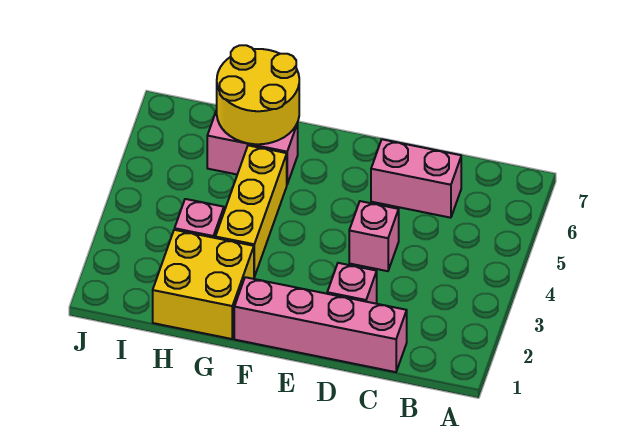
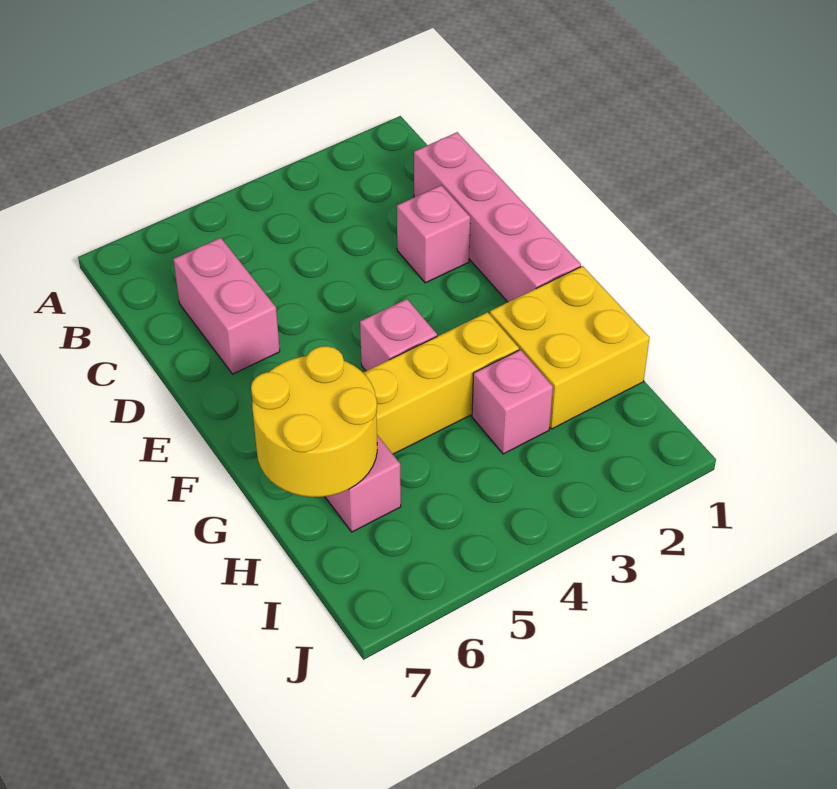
pink brick D4 level 1 -> pink brick F4 level 1

